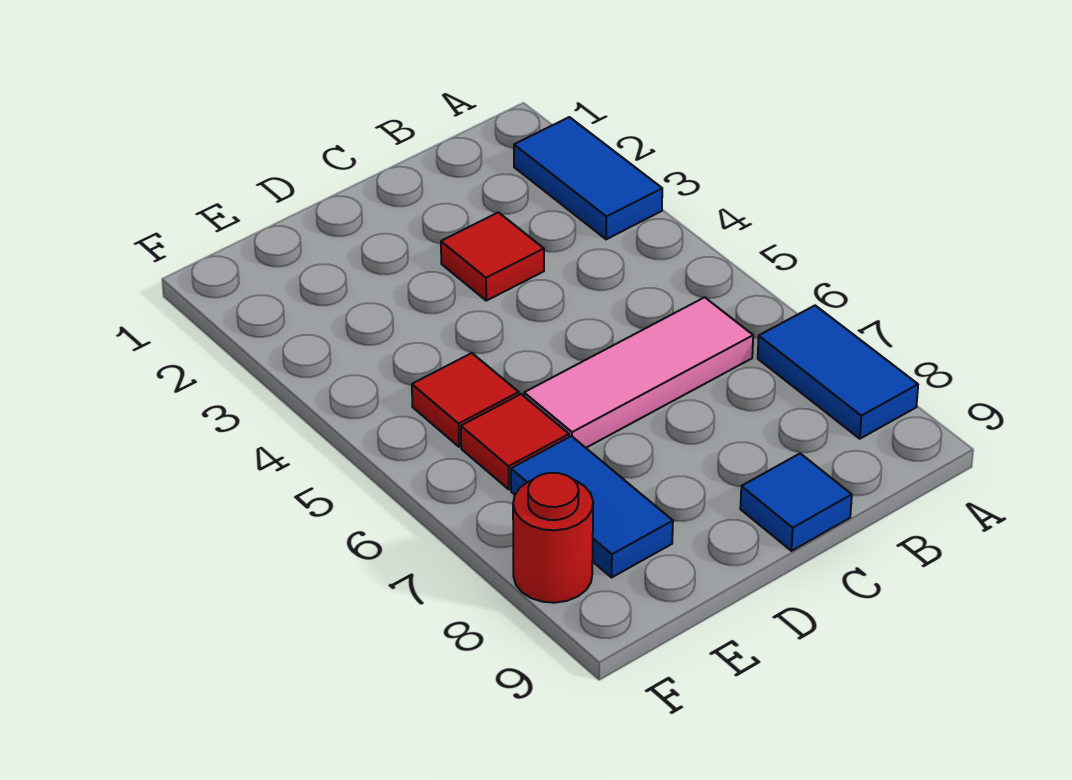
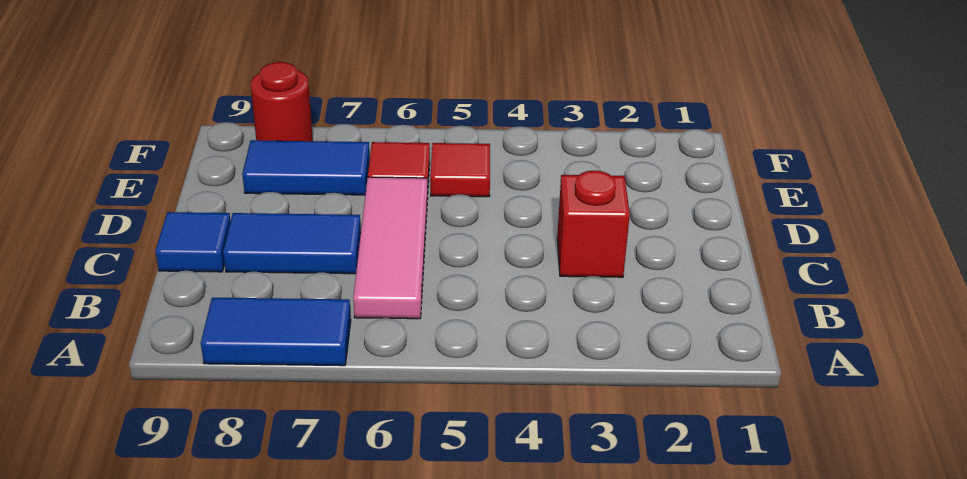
blue tile A2:A3 level 1 -> blue tile C7:C8 level 1
red tile C3 level 1 -> red brick C3 level 1

